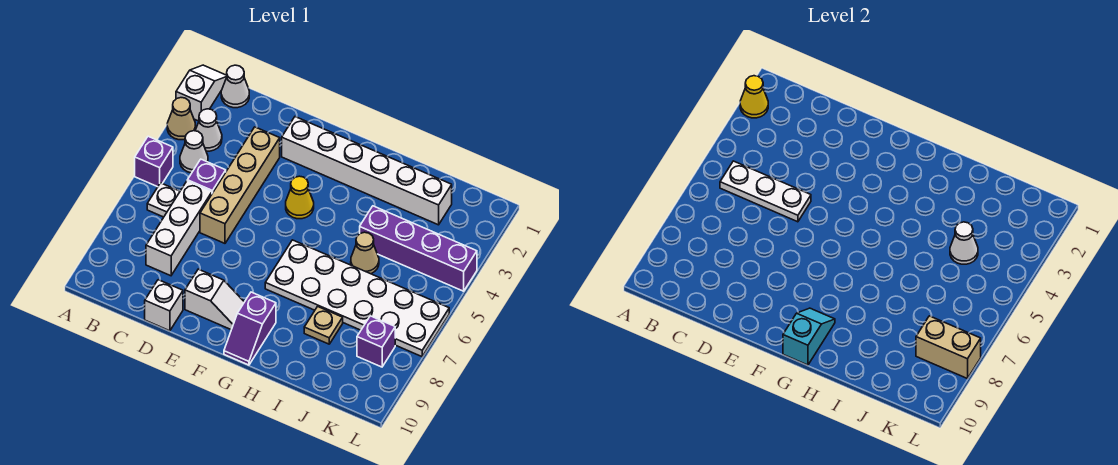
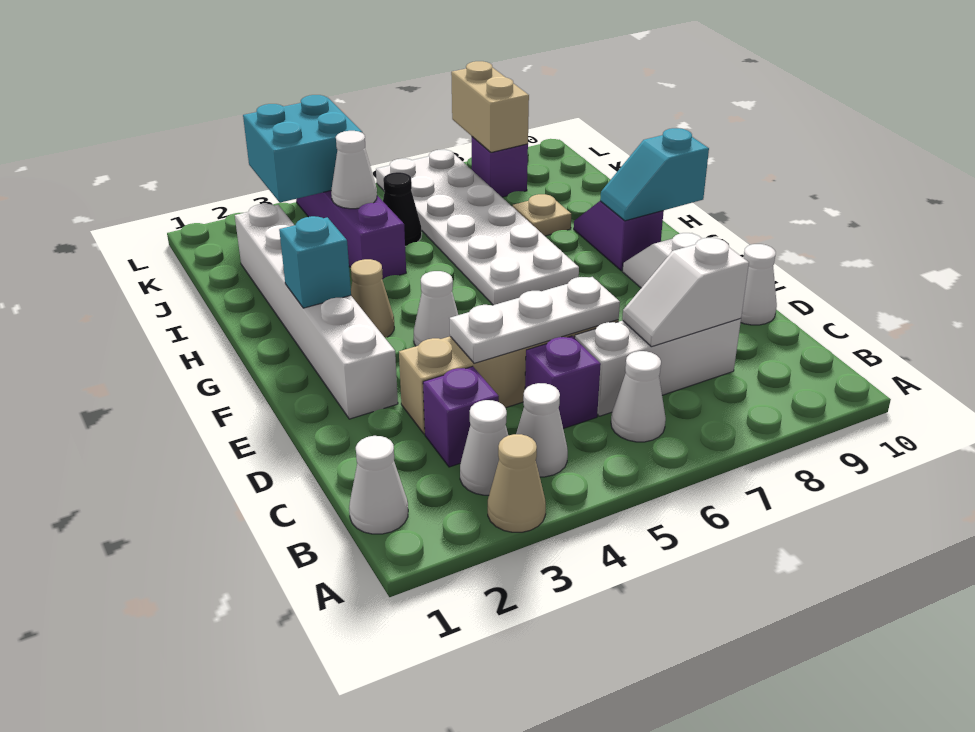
white slope A1:A2 level 1 top 2 -> white slope C7:C8 level 2 top 8
yellow cone A2 level 2 -> none
purple brick A5 level 1 -> purple brick C3 level 1
white plate B5:D5 level 2 -> white plate D4:D6 level 2
white plate B6 level 1 -> white cone B6 level 1
white brick D10 level 1 -> white cone D10 level 1
yellow cone F4 level 1 -> white cone F4 level 1
none -> cyan brick G2 level 2
purple slope G9:G10 level 1 top 9 -> purple slope G9:H9 level 1 top G
tan cone I5 level 1 -> tan cone G3 level 1
none -> black cone J5 level 1
none -> cyan brick K3:L4 level 2

